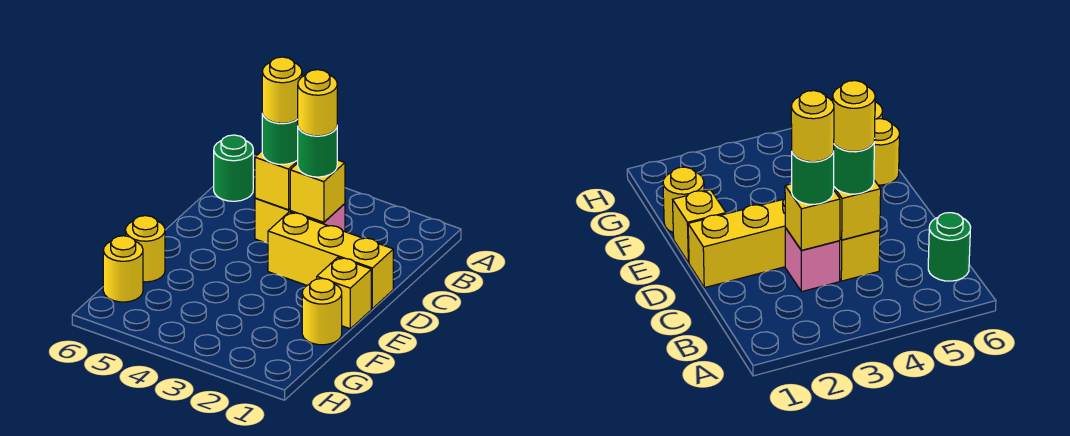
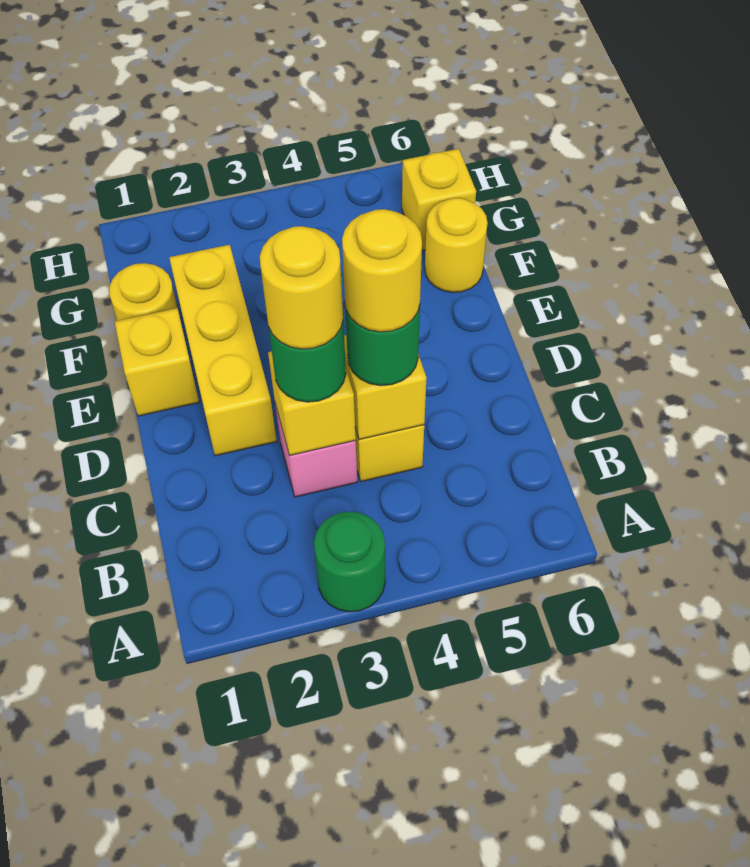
green round brick B6 level 1 -> green round brick A3 level 1
yellow brick D1:D3 level 1 -> yellow brick D2:F2 level 1
yellow round brick G6 level 1 -> yellow brick G6 level 1

